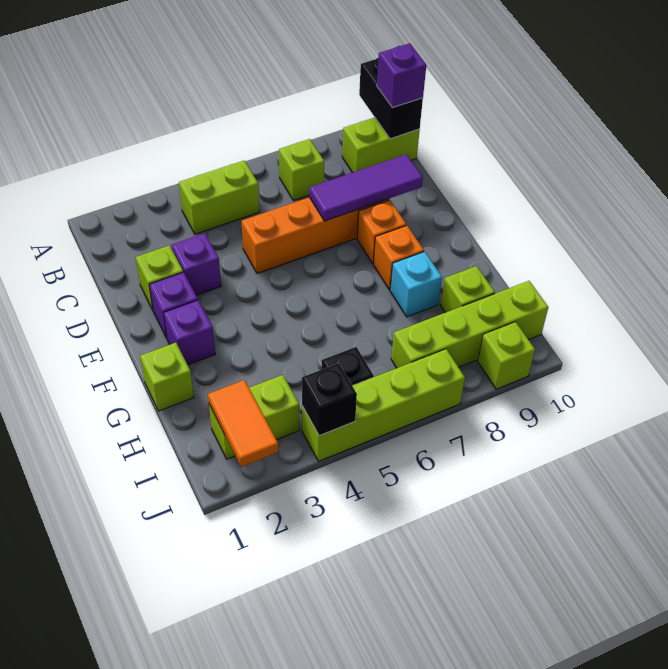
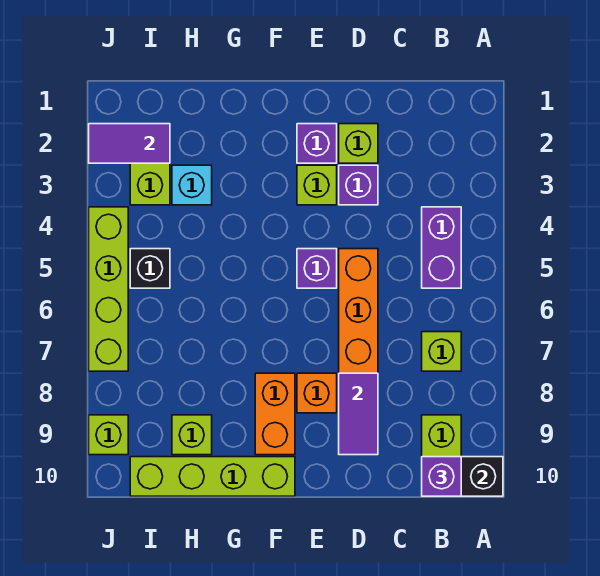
lime brick B4:B5 level 1 -> purple brick B4:B5 level 1
purple tile D7:D9 level 2 -> purple tile D8:D9 level 2
purple brick F2 level 1 -> purple brick E5 level 1
orange brick F8 level 1 -> orange brick F8:F9 level 1
lime brick G1 level 1 -> lime brick E3 level 1
cyan brick G8 level 1 -> cyan brick H3 level 1
orange tile I2:J2 level 2 -> purple tile I2:J2 level 2
lime brick I7:I10 level 1 -> lime brick F10:I10 level 1
black brick J4 level 2 -> none

